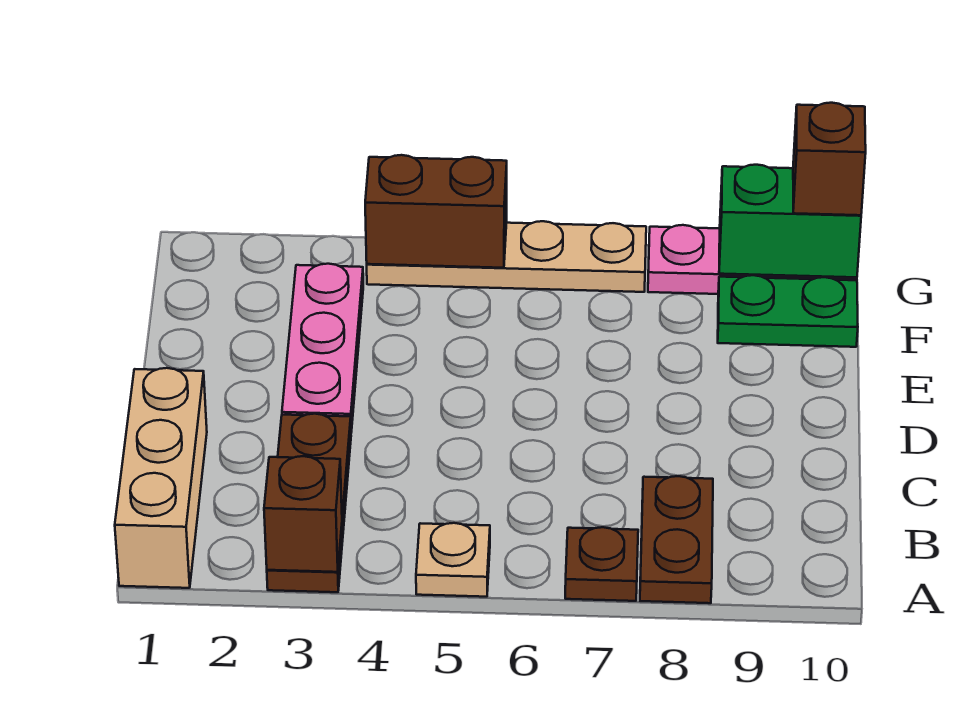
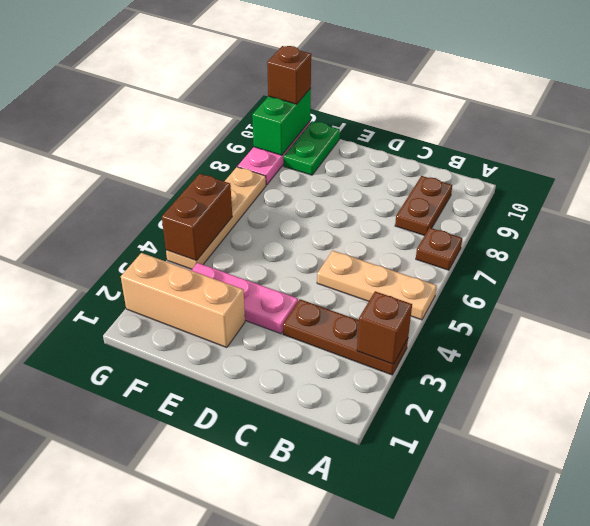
tan brick A1:C1 level 1 -> tan brick E2:G2 level 1
tan plate A5 level 1 -> tan plate A5:C5 level 1
brown plate A8:B8 level 1 -> brown plate B8:B9 level 1

